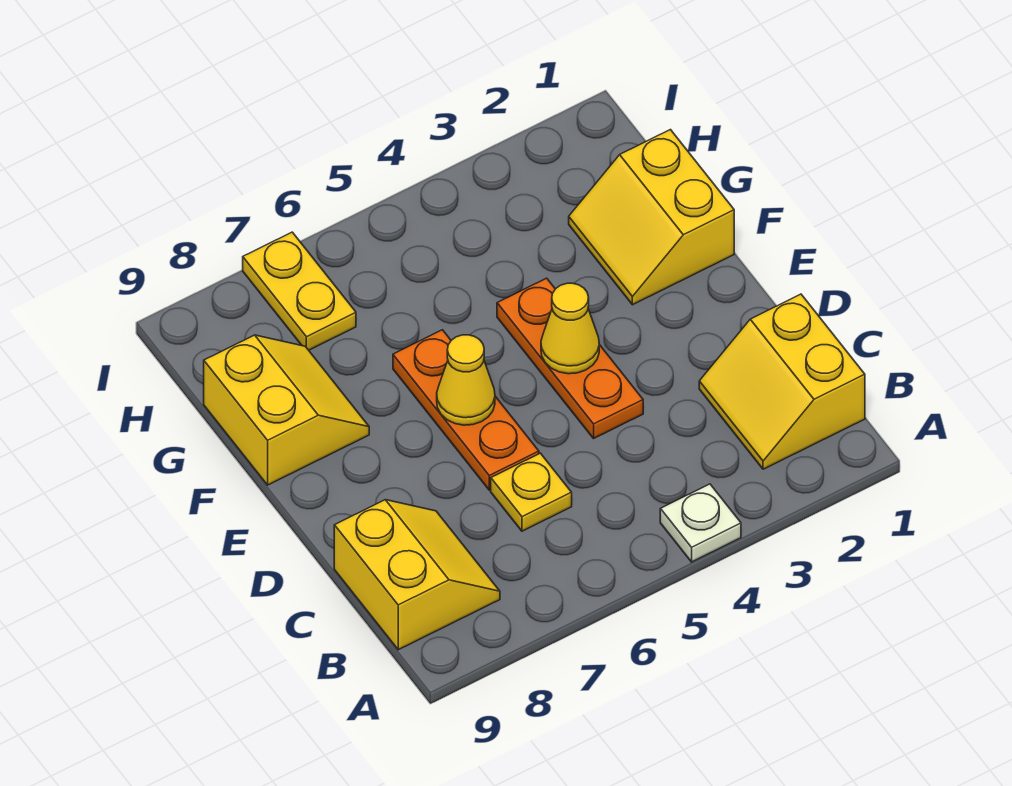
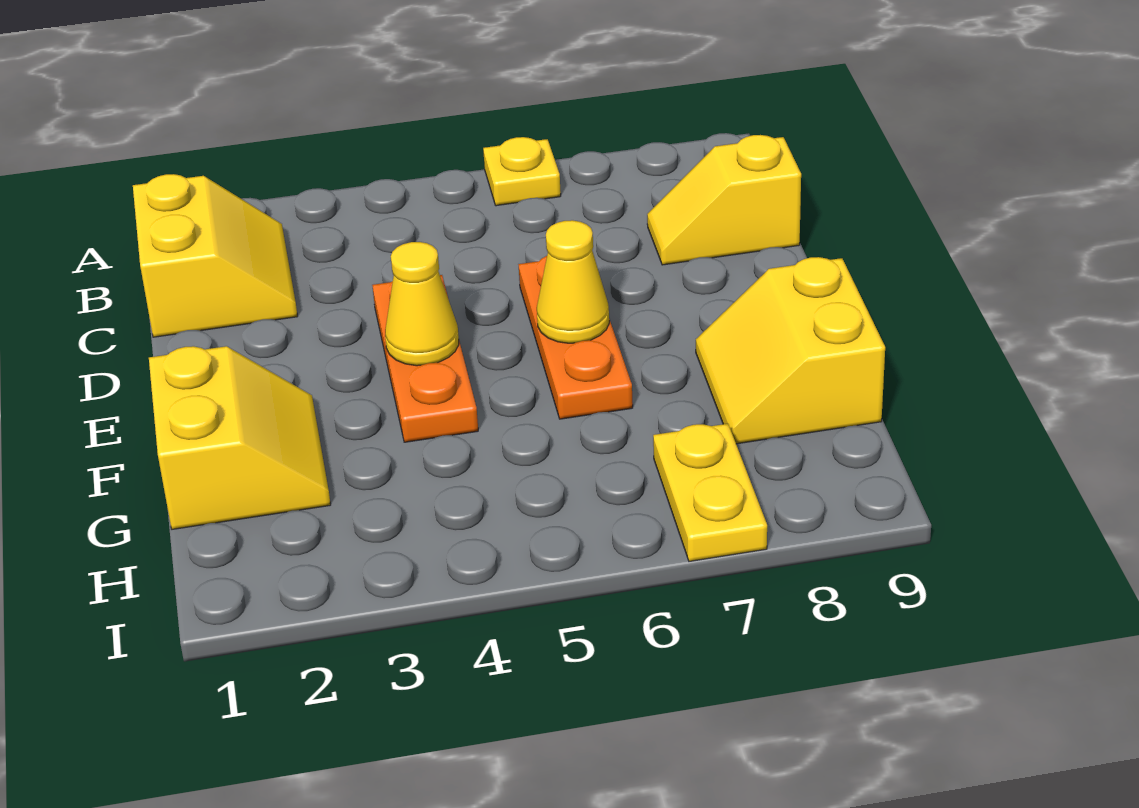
white plate A4 level 1 -> none
yellow slope B8:C9 level 1 top 9 -> yellow slope C8:C9 level 1 top 9
yellow plate C6 level 1 -> yellow plate A6 level 1

